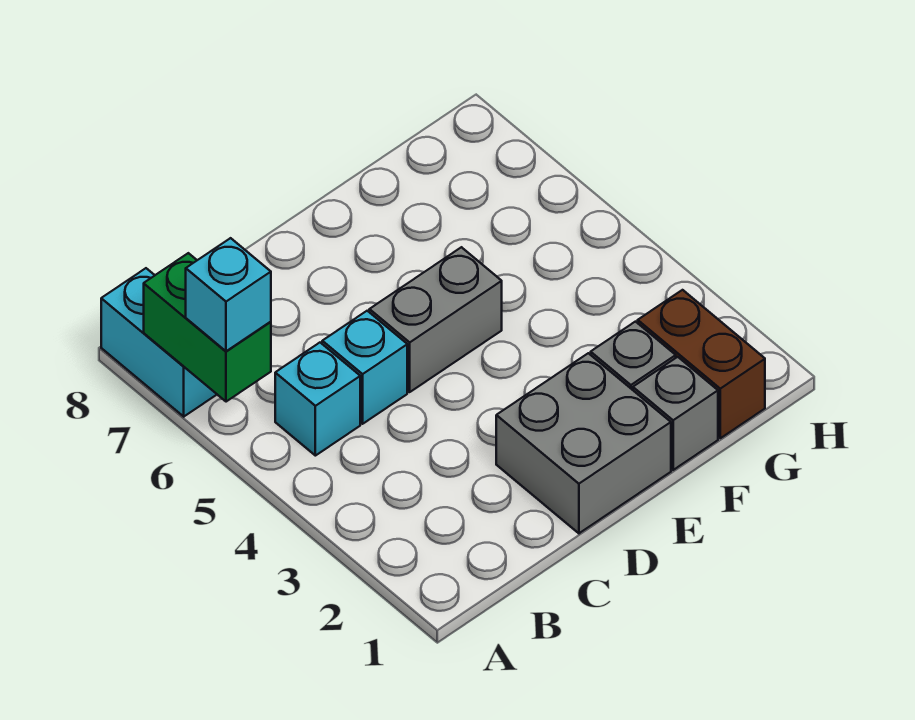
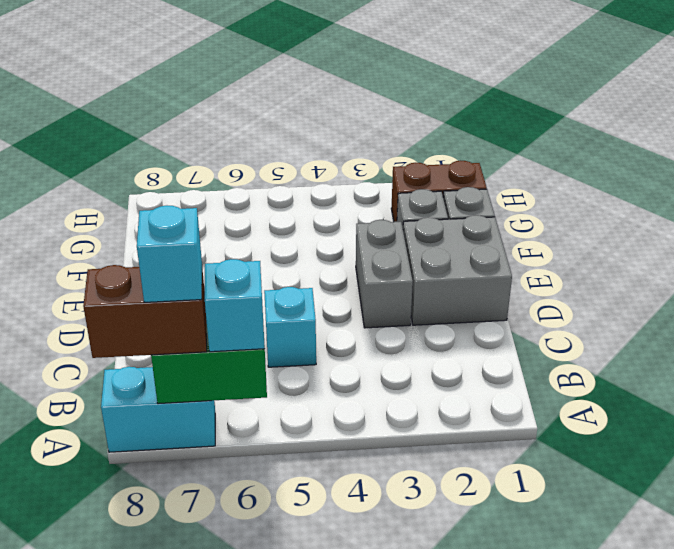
none -> brown brick A7:A8 level 3
cyan brick B5 level 1 -> cyan brick A7 level 4
grey brick D5:E5 level 1 -> grey brick D3:E3 level 1

